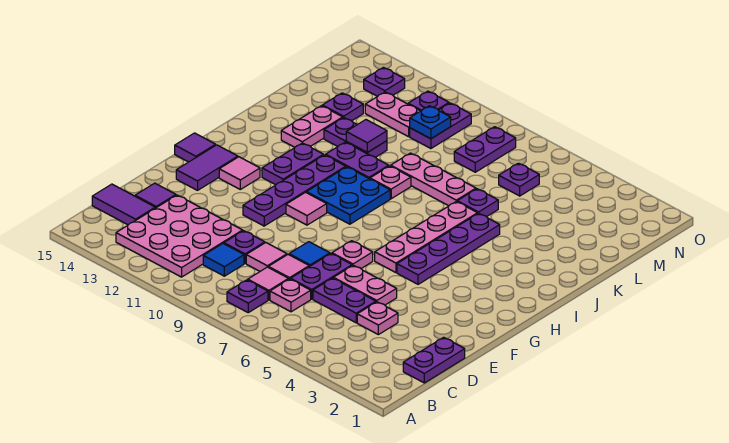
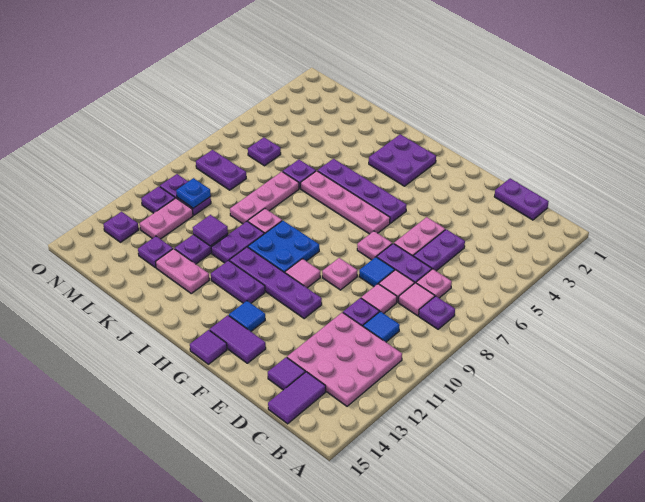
pink plate D4 level 1 -> pink plate F9 level 1
pink tile G13 level 1 -> blue tile G13 level 1
none -> purple plate H2:I3 level 1

